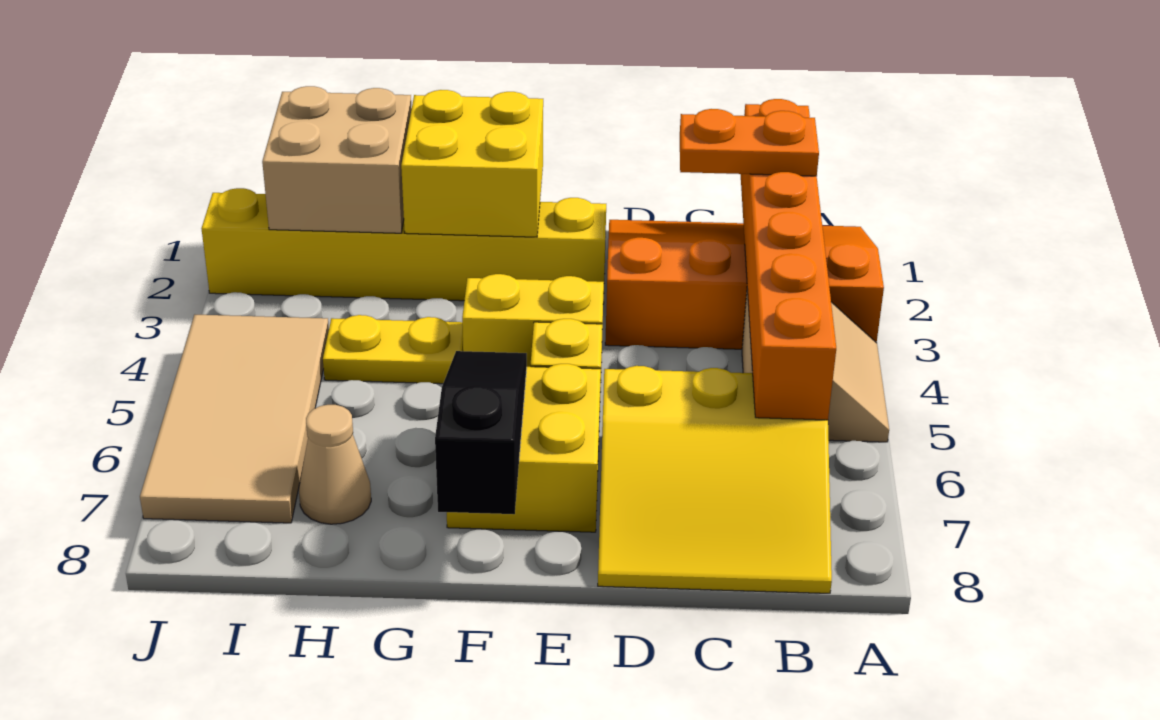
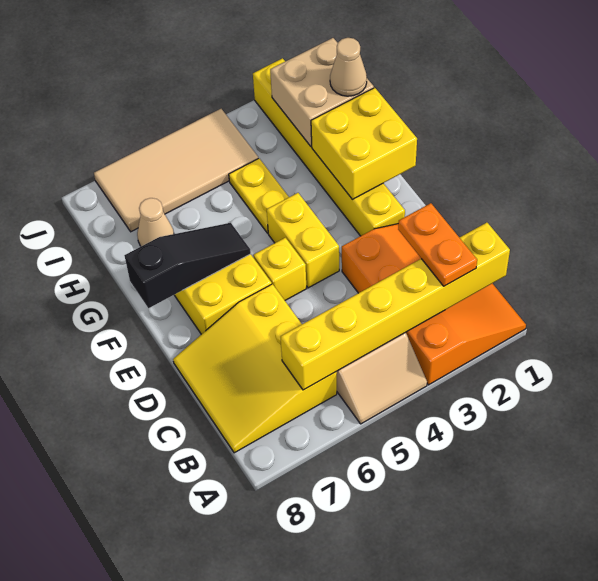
orange brick B1:B6 level 2 -> yellow brick B1:B6 level 2
none -> tan cone H1 level 3

